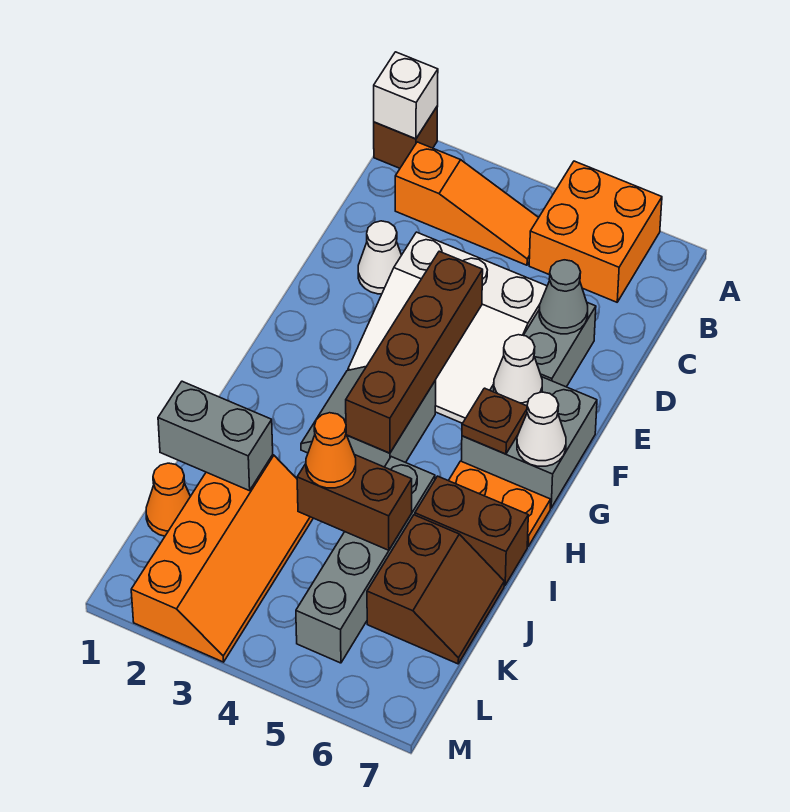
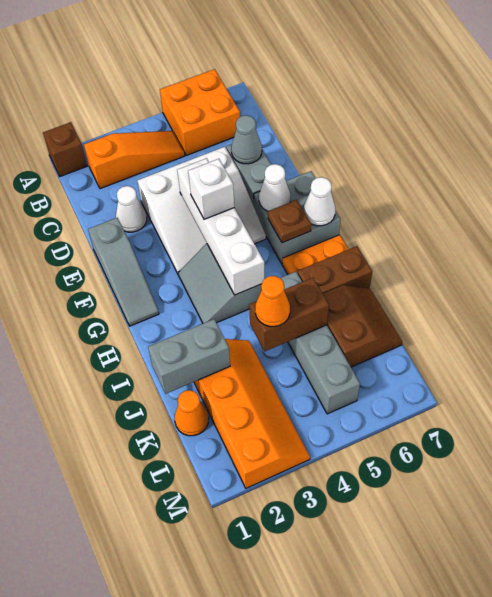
white brick A1 level 2 -> white brick F4 level 3
none -> grey slope E1:G1 level 1 top E
brown brick E4:H4 level 2 -> white brick E4:H4 level 2

